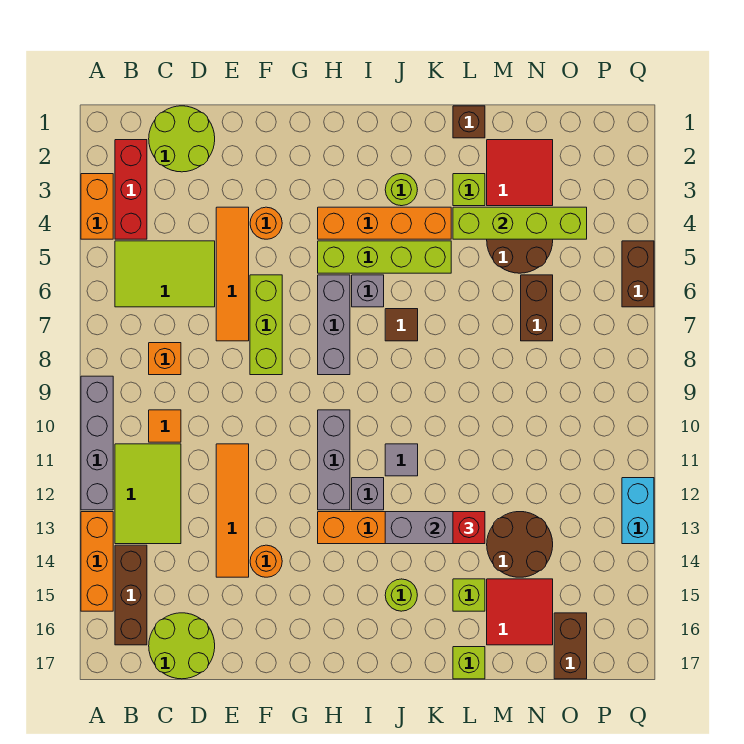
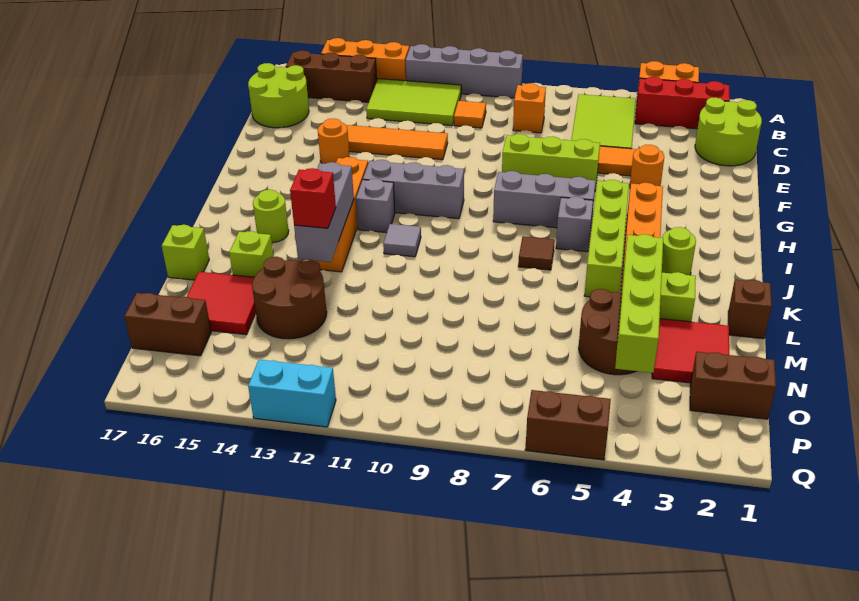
brown brick N6:N7 level 1 -> brown brick O1:O2 level 1

